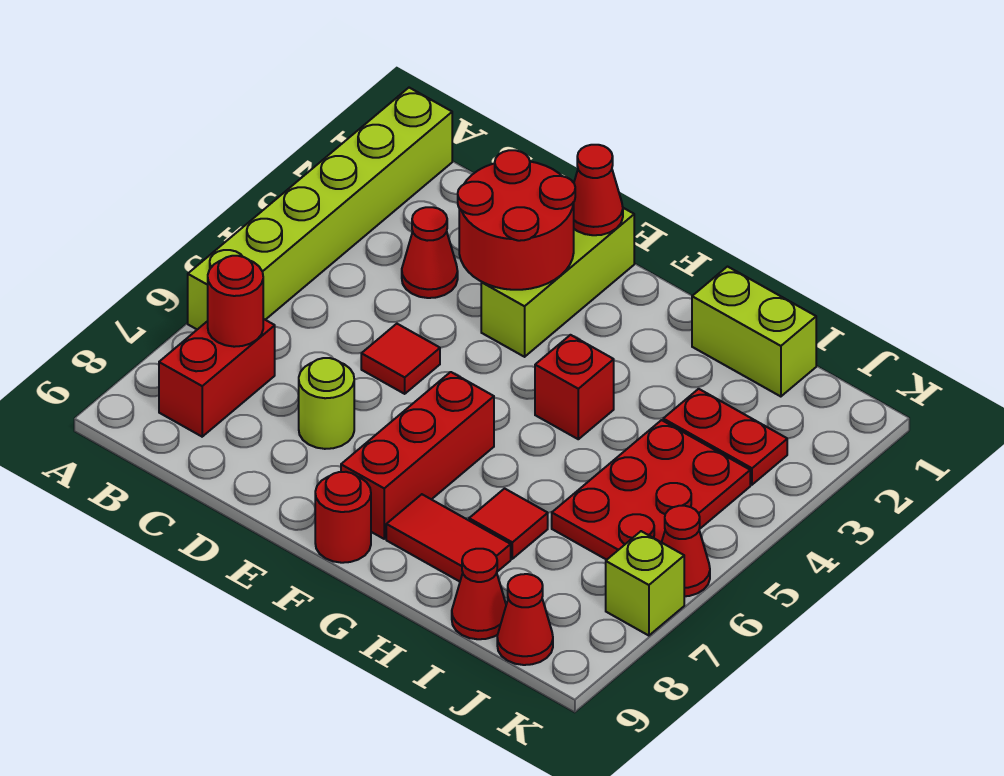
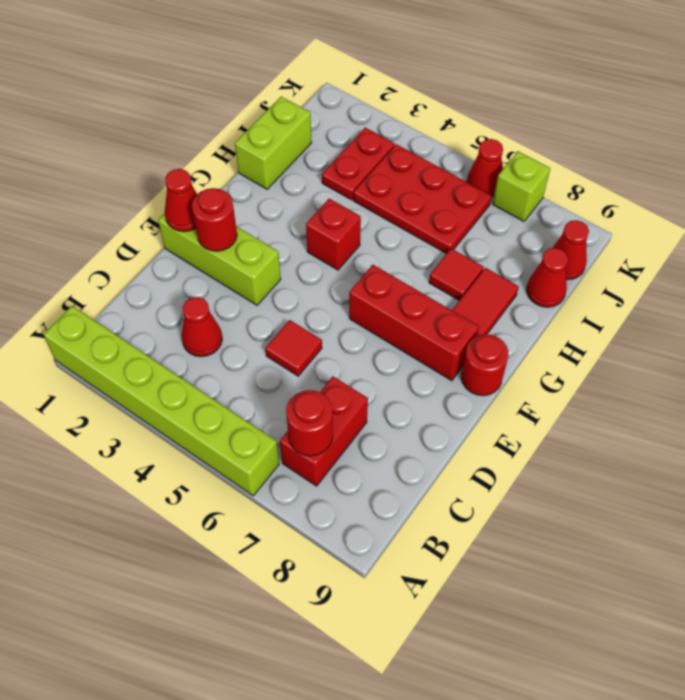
red brick B7:B8 level 1 -> red brick B7:C7 level 1
red round brick D2:E3 level 2 -> red round brick E2 level 2
lime round brick D7 level 1 -> none

